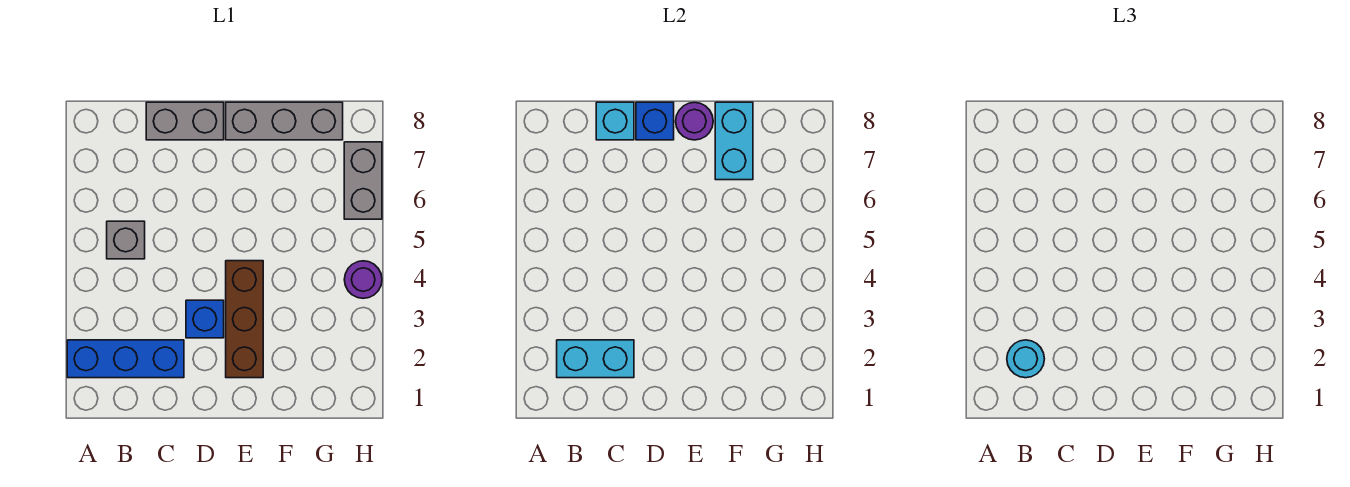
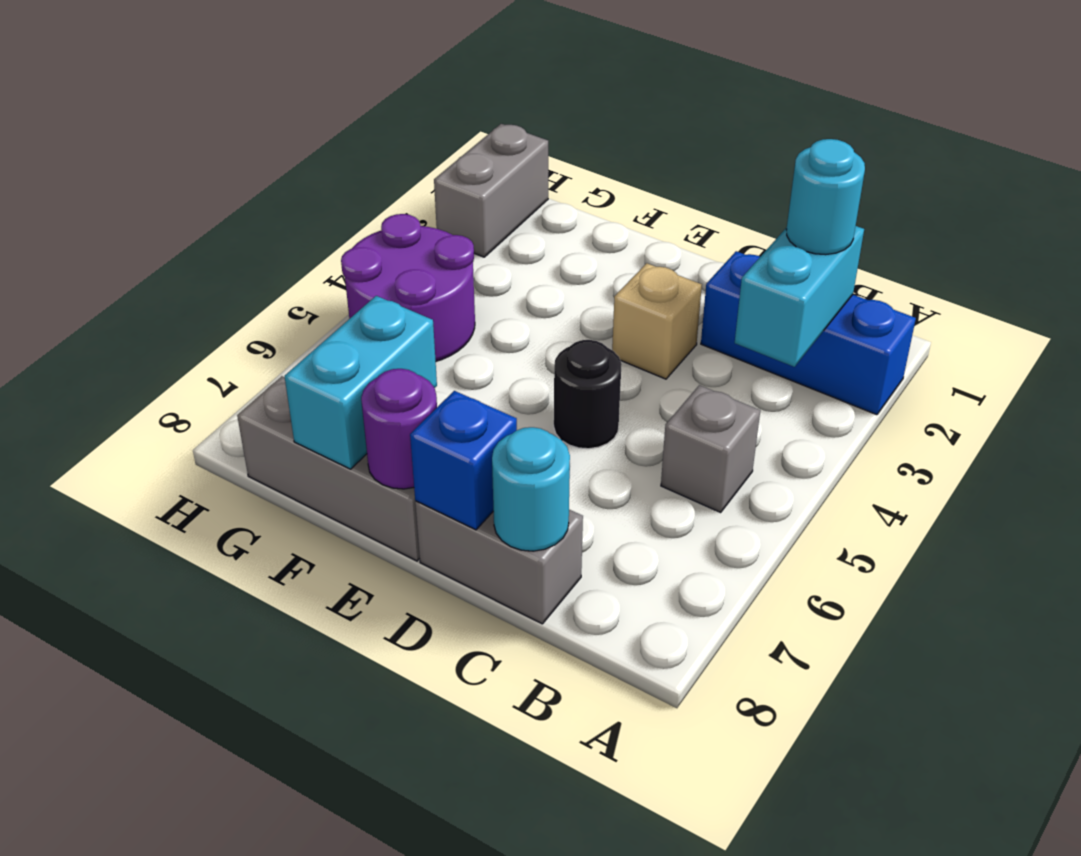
cyan brick B2:C2 level 2 -> cyan brick B2:B3 level 2
cyan brick C8 level 2 -> cyan round brick C8 level 2
blue brick D3 level 1 -> tan brick D3 level 1
none -> black round brick D5 level 1
brown brick E2:E4 level 1 -> none
purple round brick H4 level 1 -> purple round brick G4:H5 level 1
grey brick H6:H7 level 1 -> grey brick H1:H2 level 1

